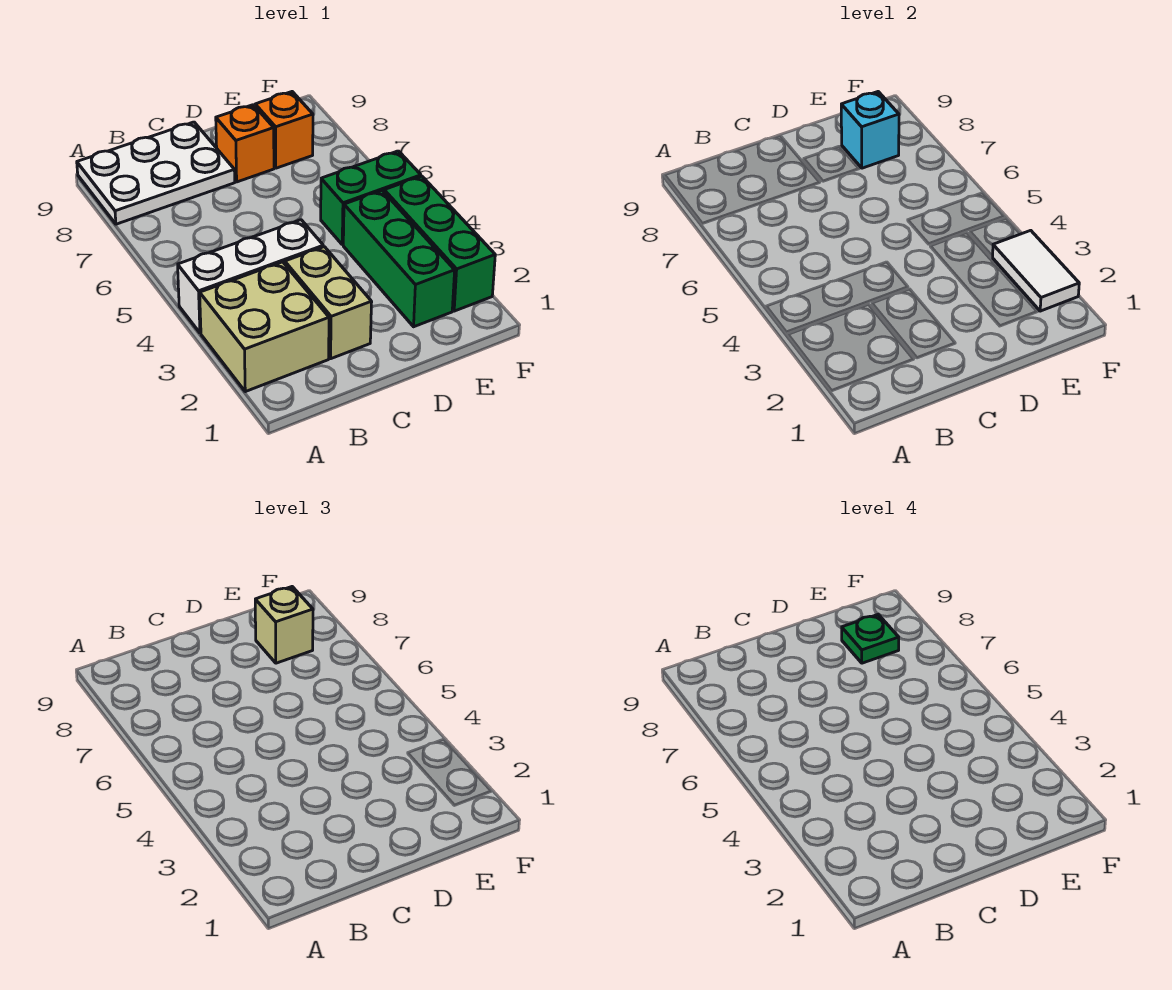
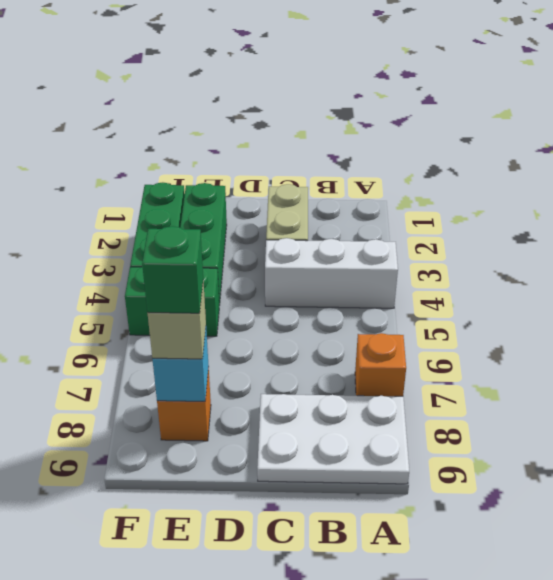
tan brick A2:B3 level 1 -> none
orange brick D8 level 1 -> orange brick A7 level 1
green plate E8 level 4 -> green brick E8 level 4
white tile F2:F3 level 2 -> none

